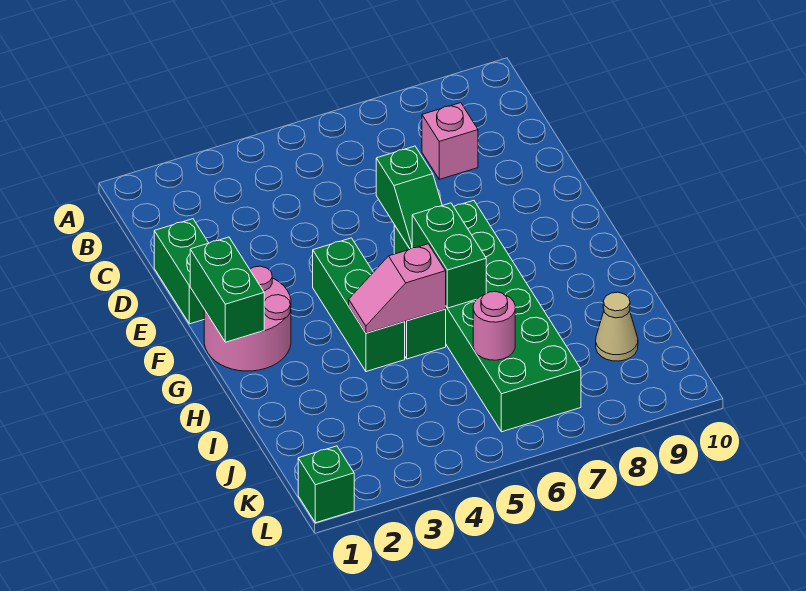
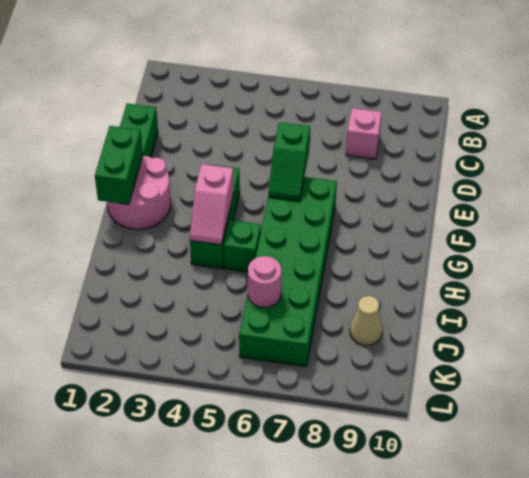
green brick G6:H6 level 2 -> none
pink slope H4:H5 level 2 top 5 -> pink slope G4:H4 level 2 top G
green brick L1 level 1 -> none

